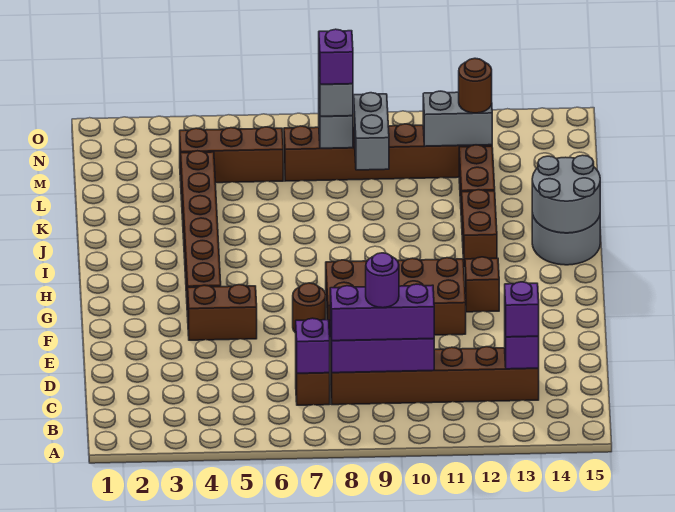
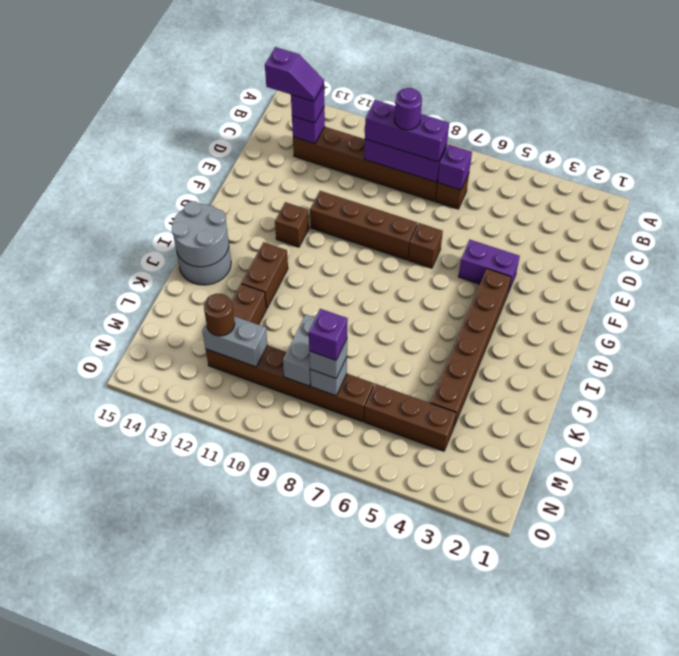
none -> purple slope C13:C14 level 4 top 14
brown brick F4:F5 level 1 -> purple brick F4:F5 level 1
brown round brick F7 level 1 -> brown brick F7 level 1
brown brick F8:G11 level 1 -> brown brick F8:F11 level 1

